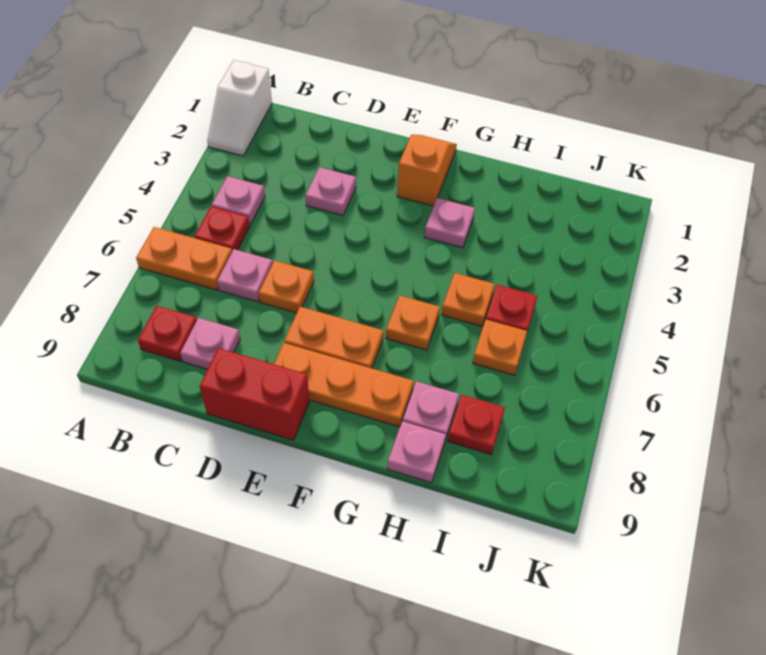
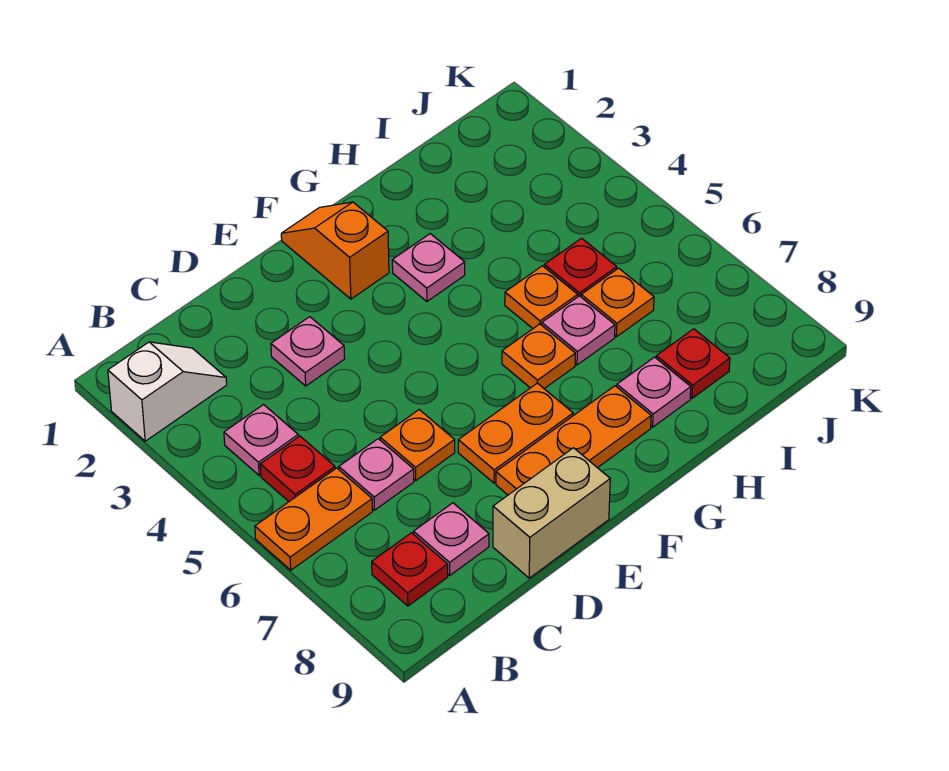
white slope A1:A2 level 1 top 1 -> white slope A2:B2 level 1 top A
red brick D9:E9 level 1 -> tan brick D9:E9 level 1
pink plate H9 level 1 -> pink plate H6 level 1

